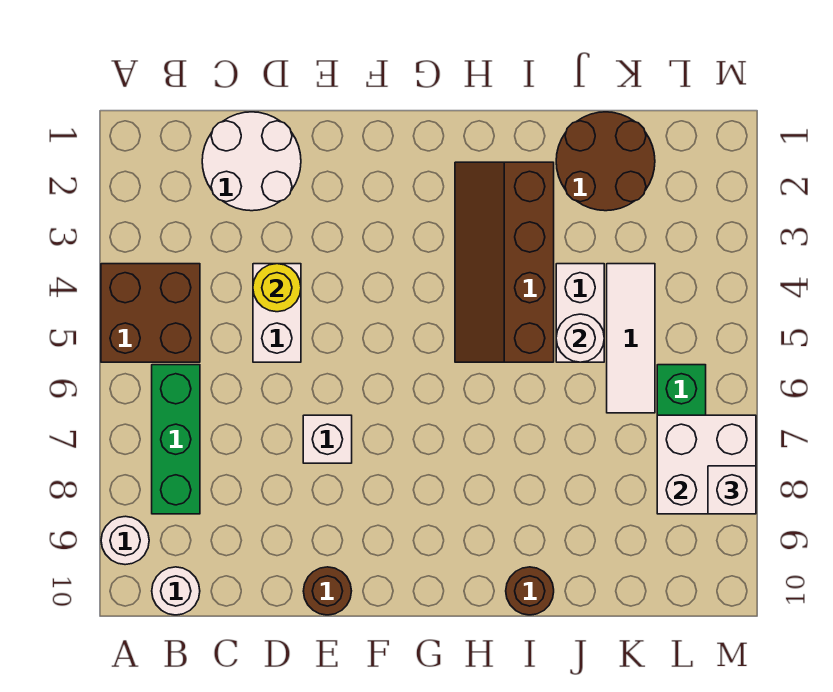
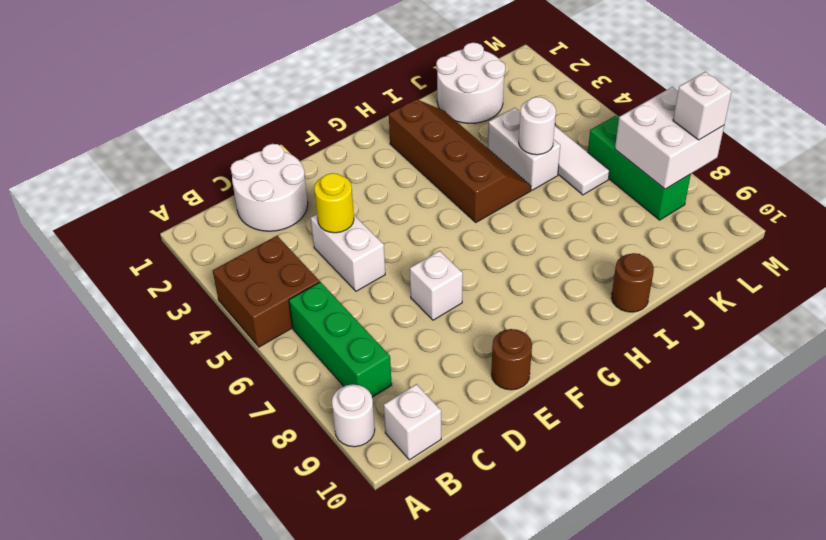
white round brick B10 level 1 -> white brick B10 level 1
brown slope H2:I5 level 1 top I -> brown slope H2:I5 level 1 top H
brown round brick J1:K2 level 1 -> white round brick J1:K2 level 1

